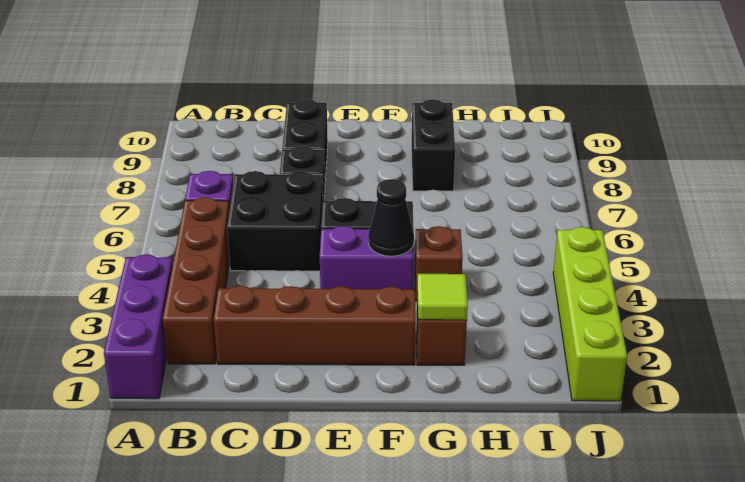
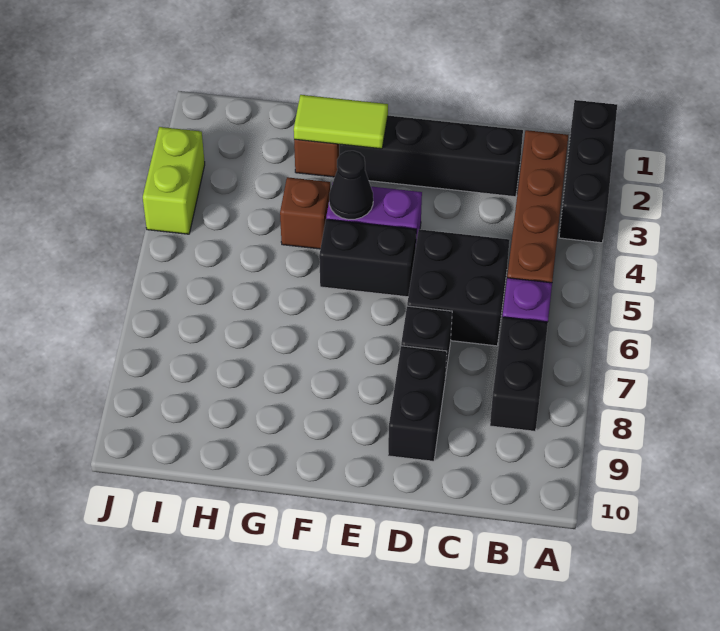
purple brick A1:A3 level 1 -> black brick A1:A3 level 1
brown brick C2:F2 level 1 -> black brick C2:F2 level 1
lime tile G2 level 2 -> lime tile F2:G2 level 2
black brick G8:G9 level 1 -> black brick B7:B8 level 1
lime brick J1:J4 level 1 -> lime brick J3:J4 level 1

